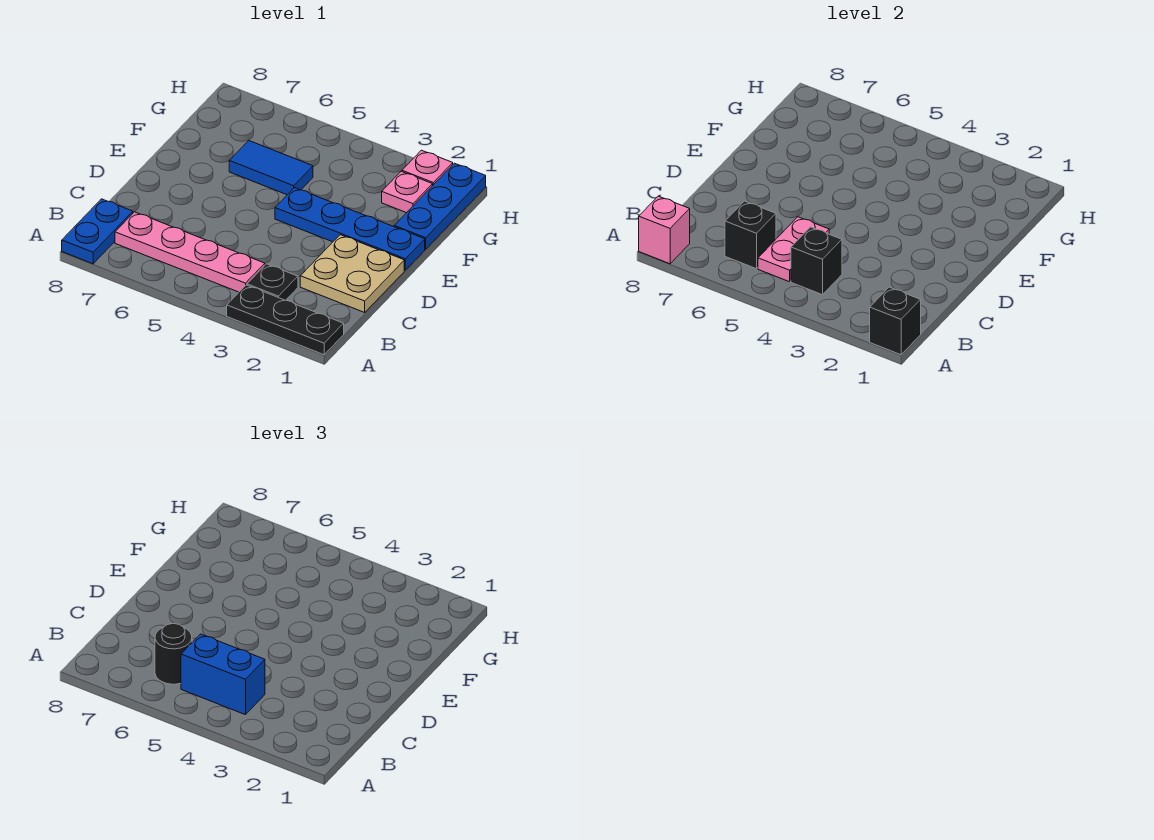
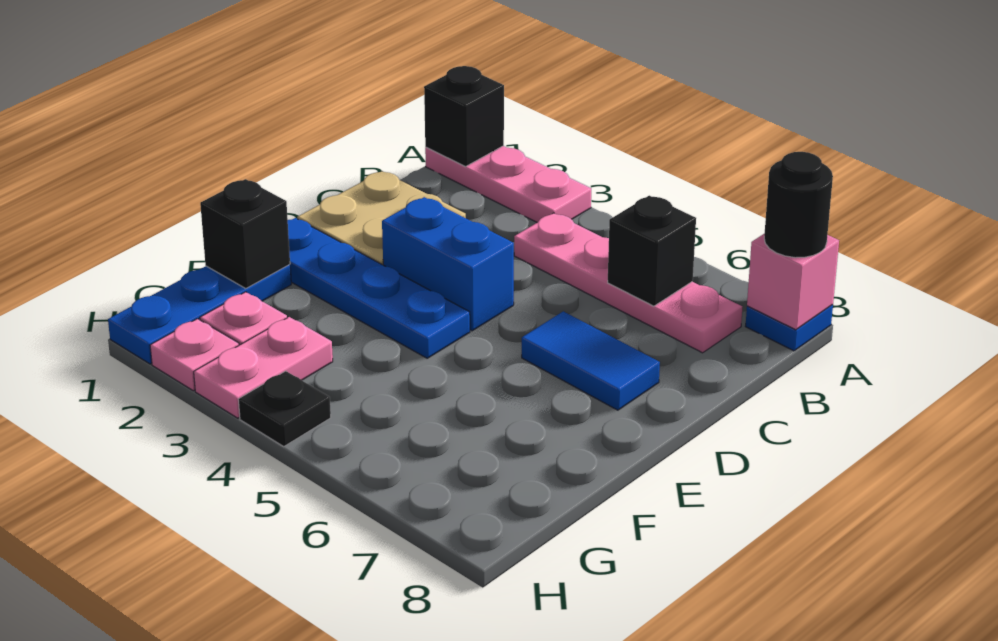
black plate A1:A3 level 1 -> pink plate A1:A3 level 1
blue plate A8:B8 level 1 -> blue plate A8 level 1
black plate B3 level 1 -> black plate H4 level 1
black brick B4 level 2 -> black brick F1 level 2
blue brick B4:B5 level 3 -> blue brick D3:D4 level 1
pink plate B5:C5 level 2 -> pink plate G3:H3 level 1
black round brick B6 level 3 -> black round brick A8 level 3
blue tile F5:F6 level 1 -> blue tile D6:D7 level 1

